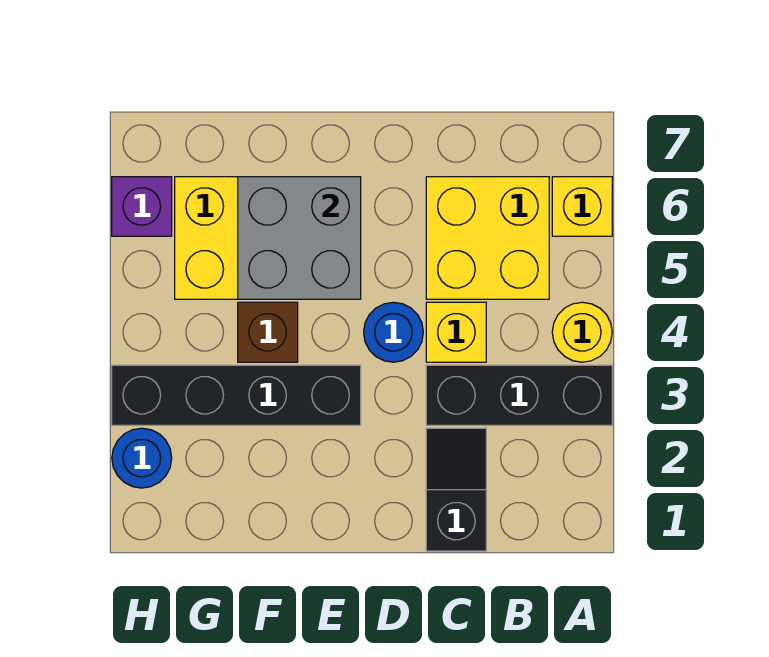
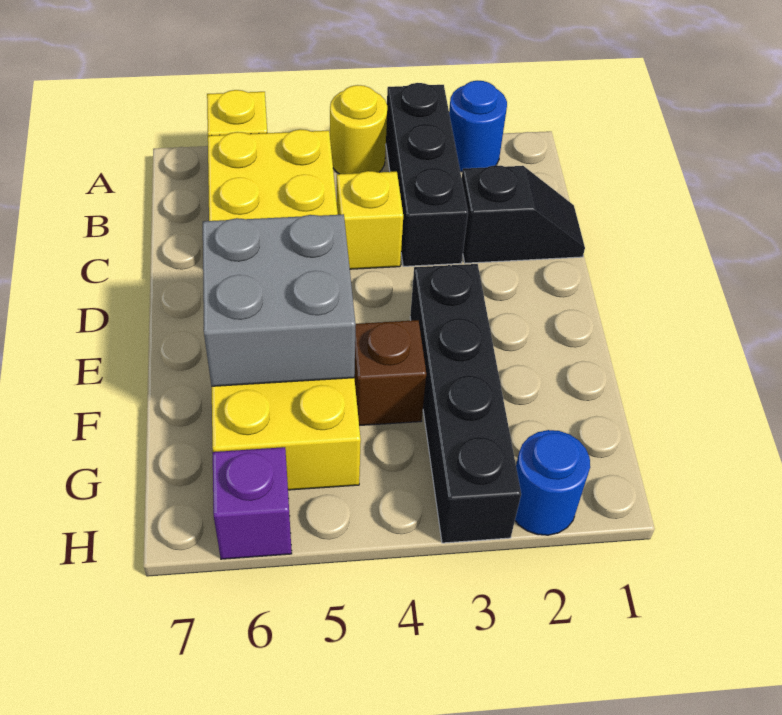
black slope C1:C2 level 1 top 1 -> black slope C1:C2 level 1 top 2
blue round brick D4 level 1 -> blue round brick A2 level 1

